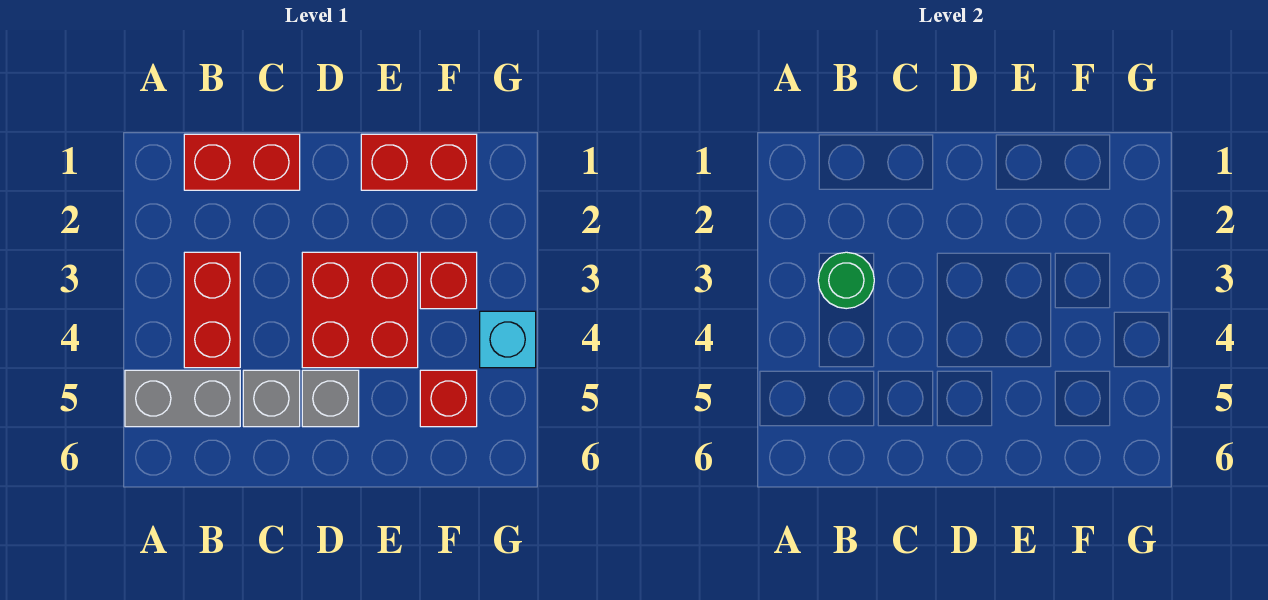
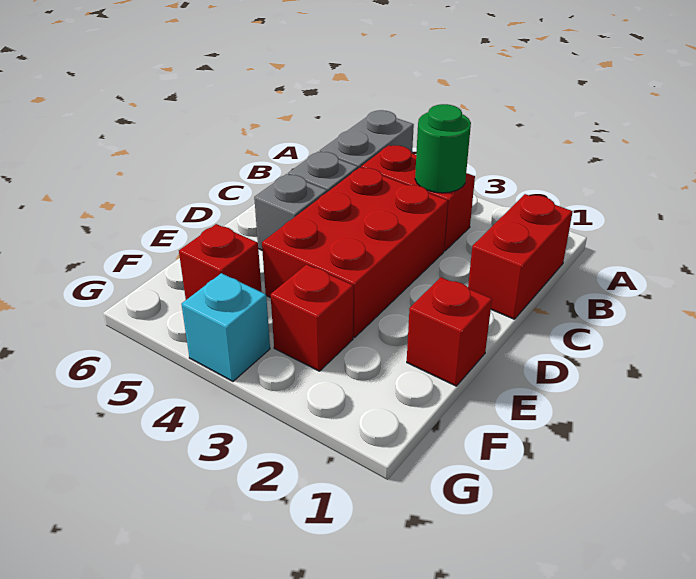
red brick D3:E4 level 1 -> red brick C3:E4 level 1
red brick E1:F1 level 1 -> red brick E1 level 1

